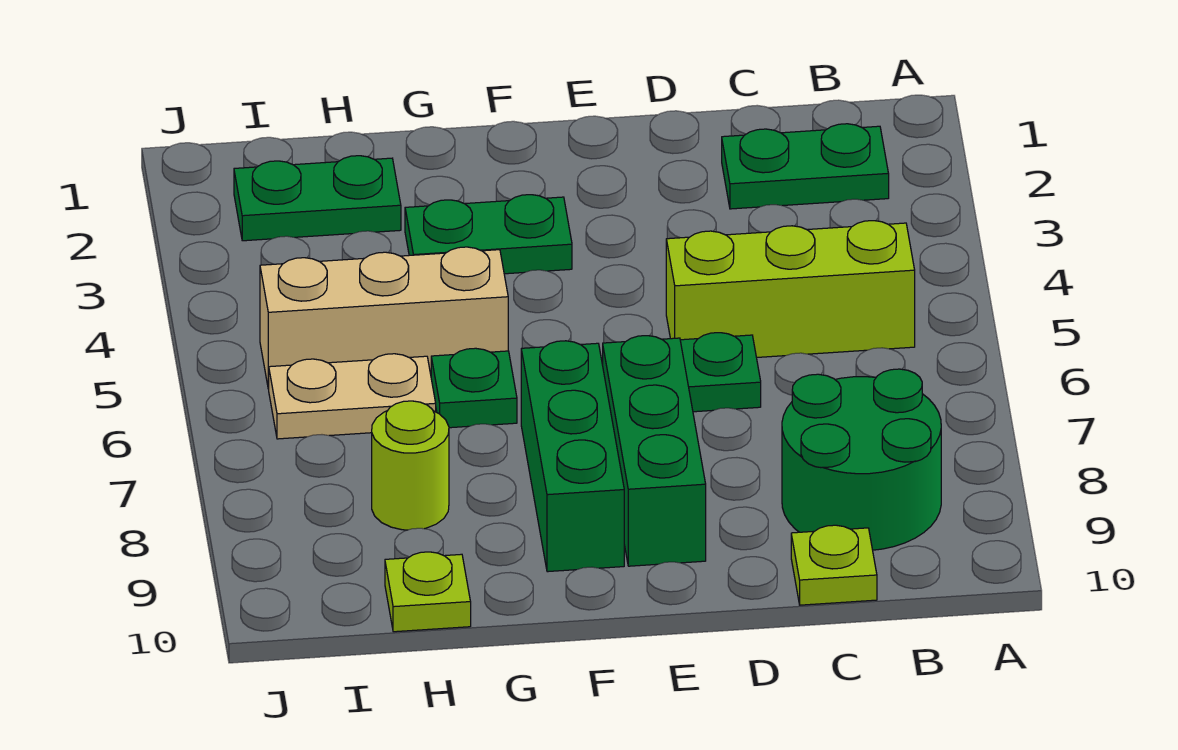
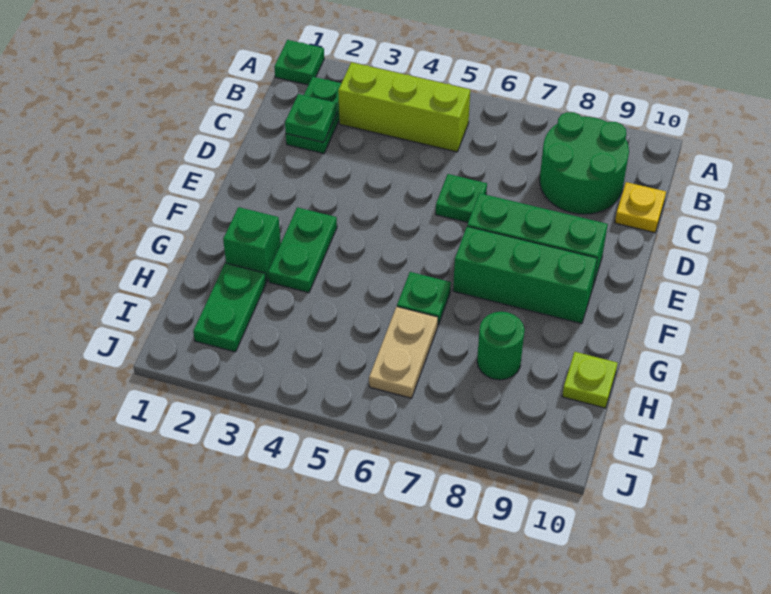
none -> green plate A1 level 1
lime brick B5:D5 level 1 -> lime brick B3:B5 level 1
none -> green plate C2 level 2
lime plate C10 level 1 -> yellow plate C10 level 1
none -> green brick G2 level 1
tan brick G5:I5 level 1 -> none
lime round brick H8 level 1 -> green round brick H8 level 1

